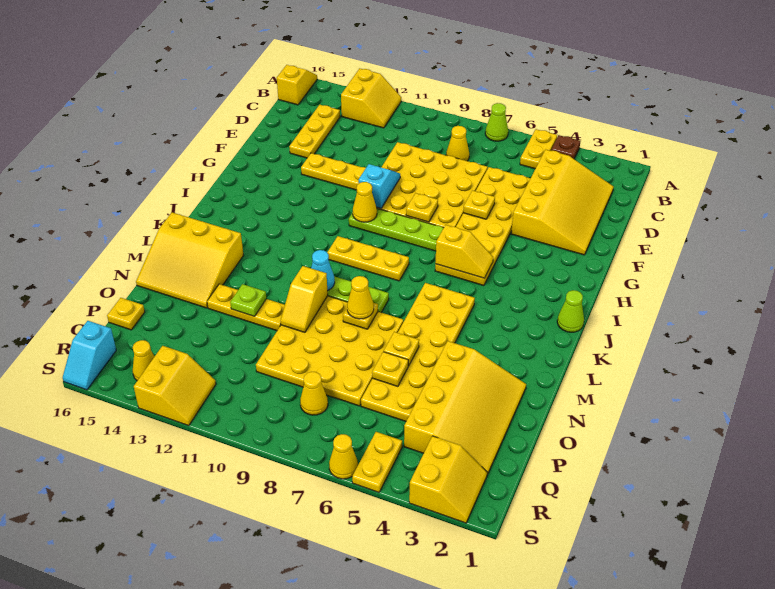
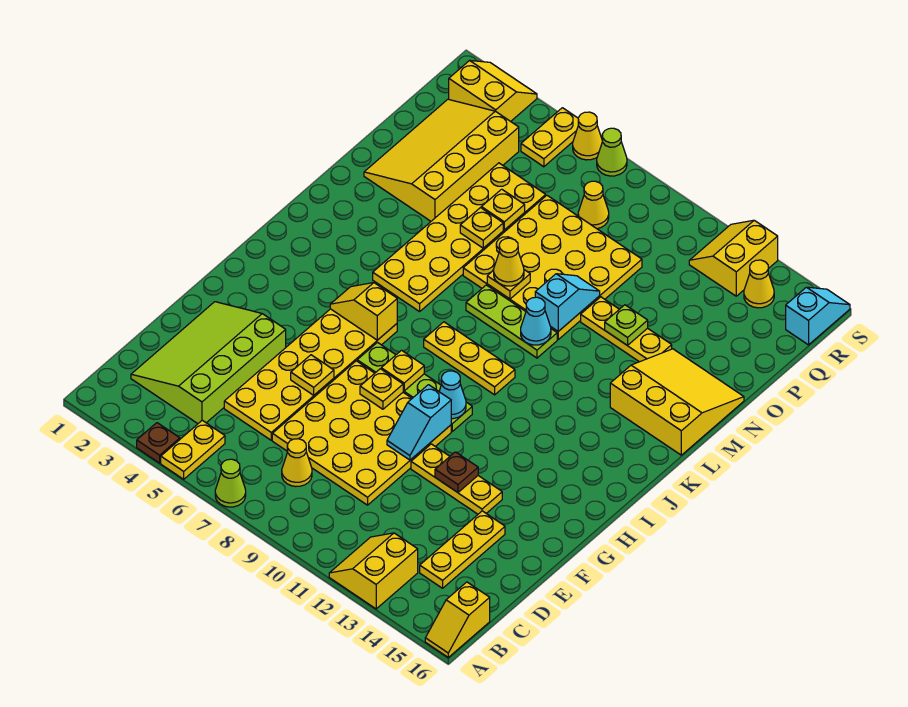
yellow slope C2:F4 level 1 top 4 -> lime slope C2:F4 level 1 top 4
none -> brown plate F12 level 2
yellow cone H10 level 2 -> cyan cone H10 level 2
lime cone J1 level 1 -> lime cone S7 level 1
yellow slope M10:N10 level 2 top M -> cyan slope M10:N10 level 2 top M
yellow plate P16 level 1 -> yellow plate H8 level 2
yellow slope R2:S3 level 1 top 3 -> yellow slope R2:S3 level 1 top R

